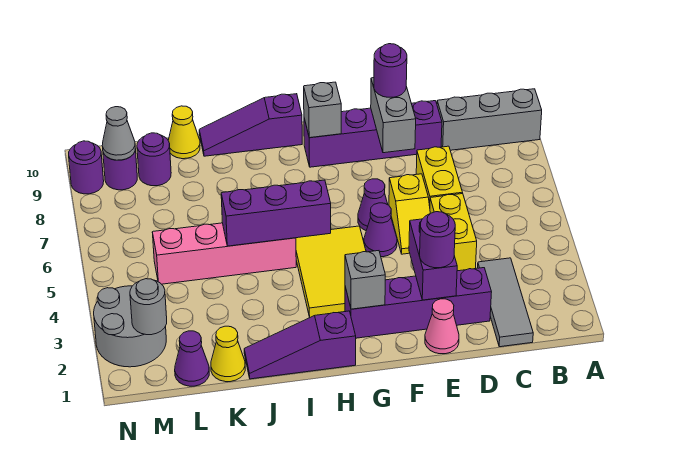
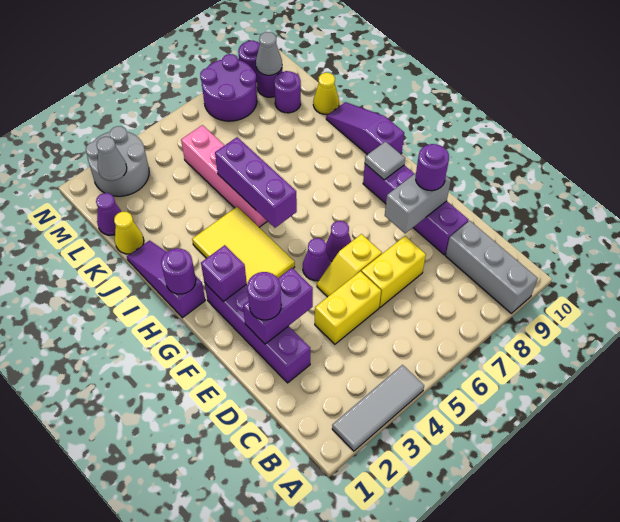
grey tile C1:C3 level 1 -> grey tile A2:A4 level 1
pink cone E1 level 1 -> none
grey brick G2 level 2 -> purple brick G2 level 2
yellow tile G3:H5 level 1 -> yellow tile G3:I4 level 1
grey brick G9 level 2 -> grey tile G9 level 2
none -> purple round brick H1 level 2
grey round brick M2 level 2 -> grey cone M2 level 2
none -> purple round brick M7:N8 level 1

